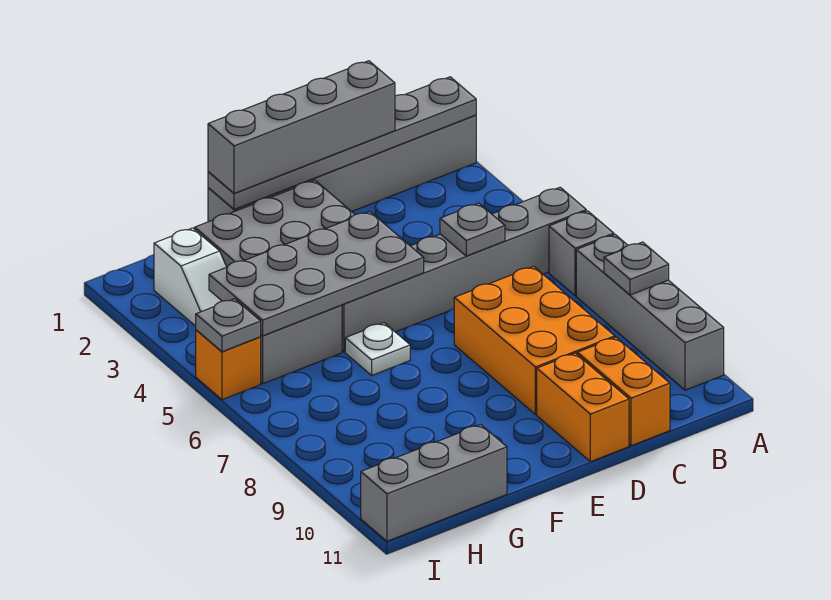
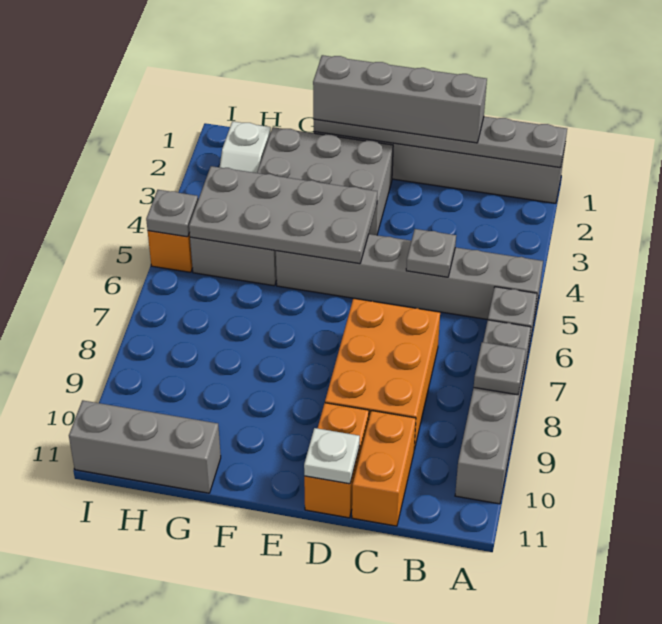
white plate F6 level 1 -> white plate D11 level 2

